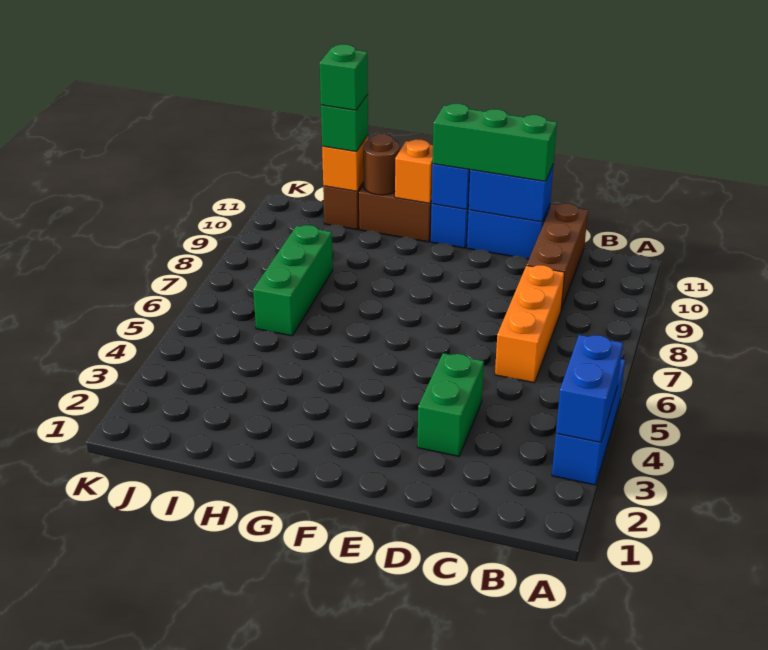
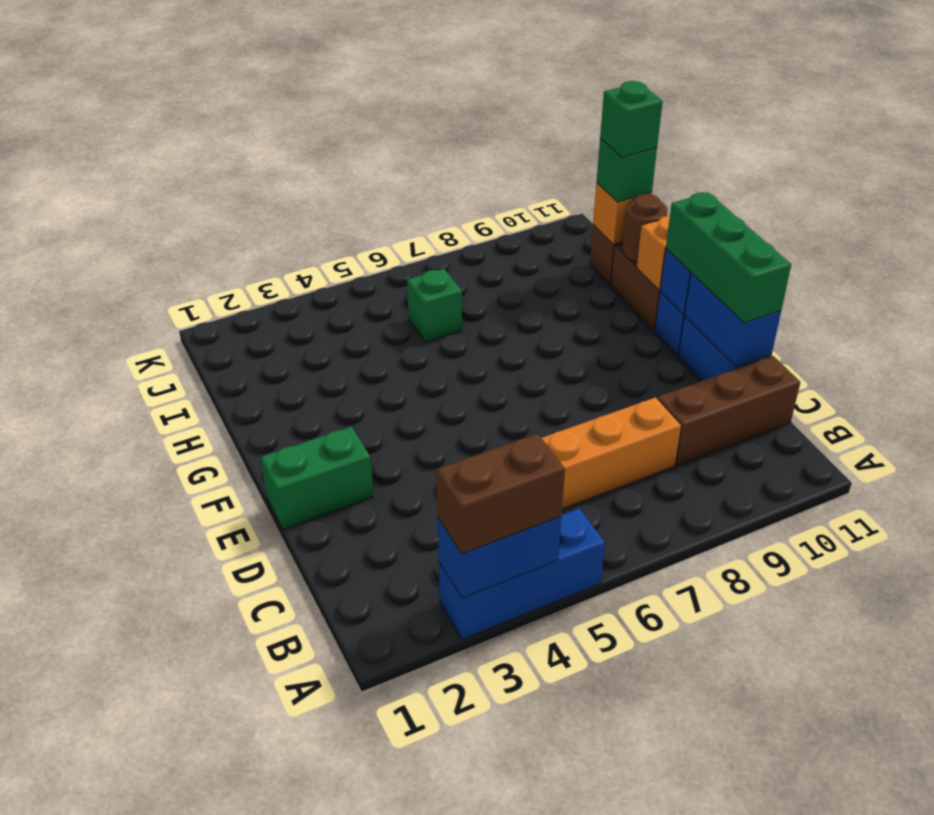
none -> brown brick A3:A4 level 3
green brick D3:D4 level 1 -> green brick E1:E2 level 1
green brick I6:I8 level 1 -> green brick I6 level 1

